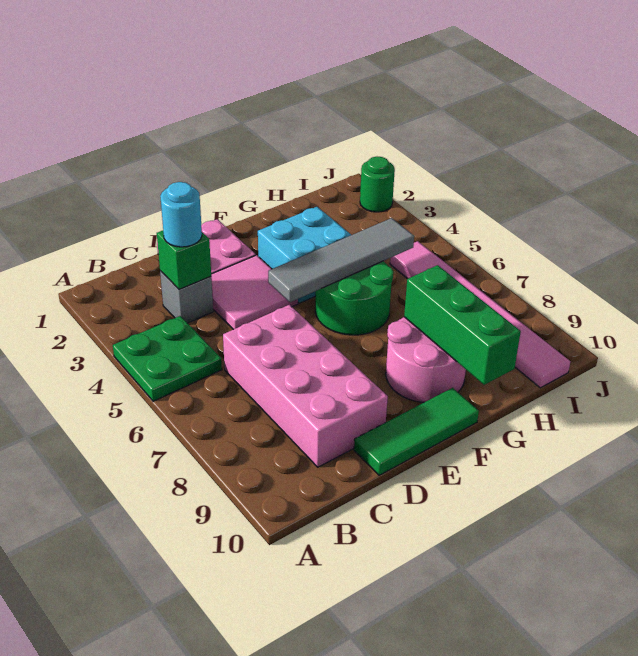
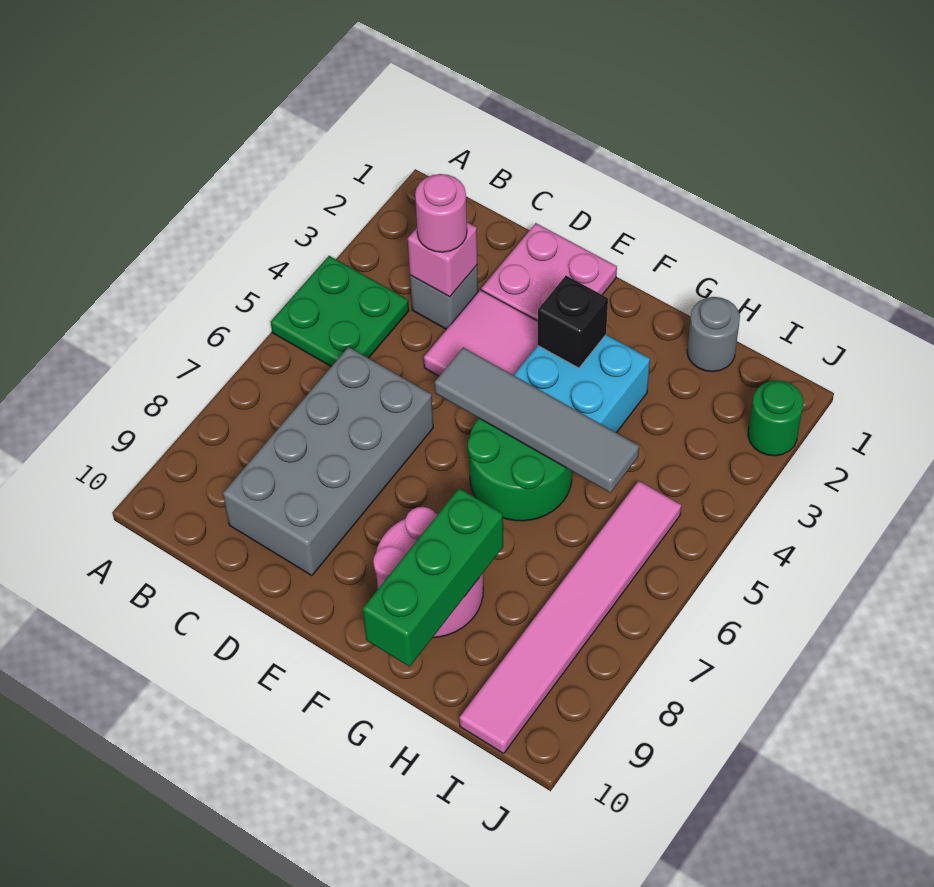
green brick C3 level 2 -> pink brick C3 level 2
cyan round brick C3 level 3 -> pink round brick C3 level 3
pink brick C6:D9 level 1 -> grey brick C6:D9 level 1
green tile D10:F10 level 1 -> none
none -> black brick F3 level 2
none -> grey round brick H1 level 1

